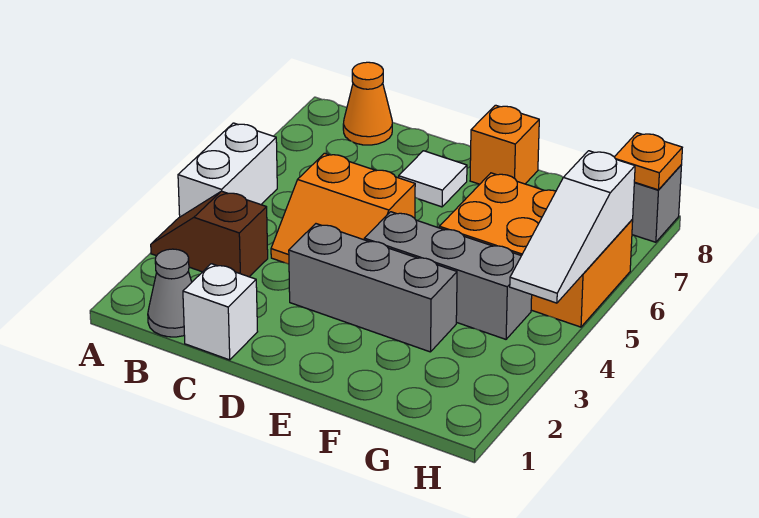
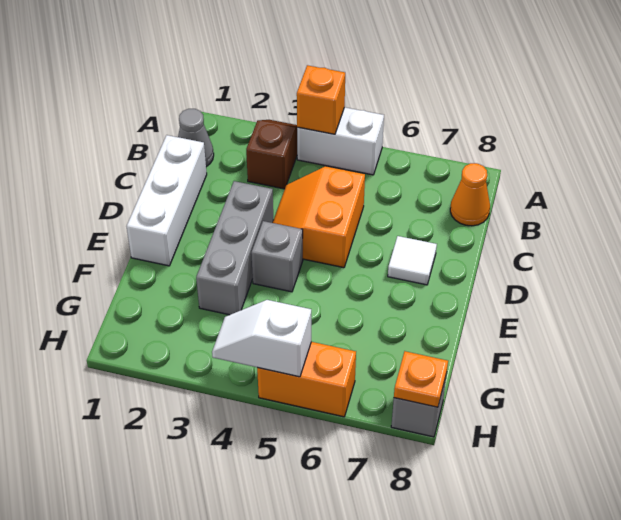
white brick C1 level 1 -> white brick C1:E1 level 1
grey brick E4:G4 level 1 -> grey brick E4 level 1
orange brick E8 level 1 -> orange brick A4 level 2
orange brick F5:H6 level 1 -> orange brick H5:H6 level 1
white slope H4:H6 level 2 top 6 -> white slope H4:H5 level 2 top 5

